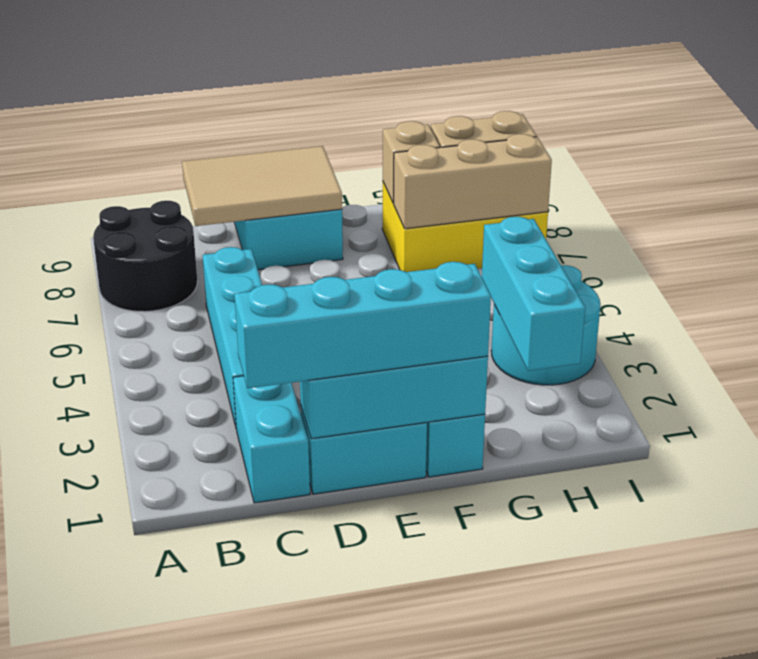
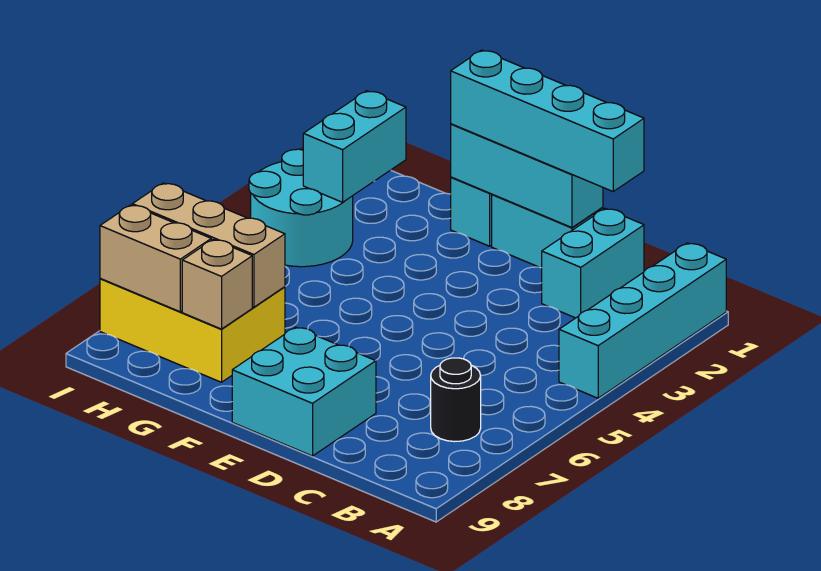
black round brick A7:B8 level 1 -> black round brick B7 level 1
cyan brick C3:C6 level 1 -> cyan brick A1:A4 level 1
tan tile C8:E9 level 2 -> none
cyan brick H2:H4 level 2 -> cyan brick H2:H3 level 2

